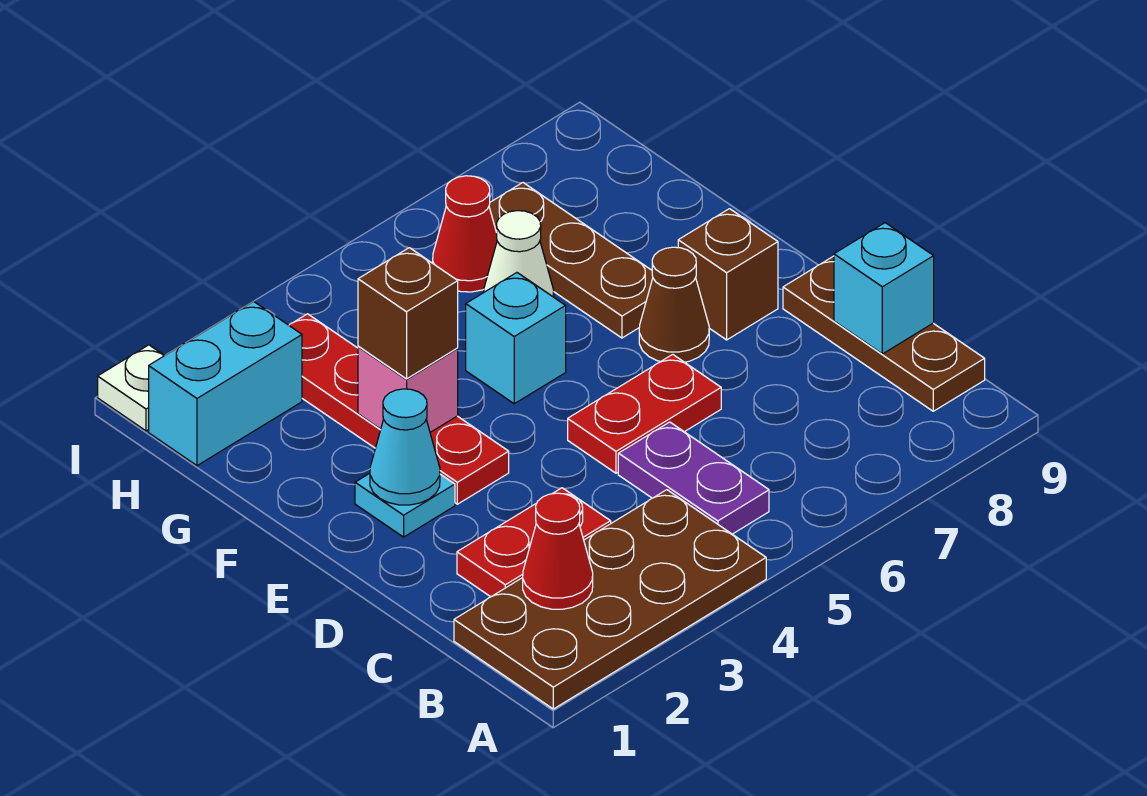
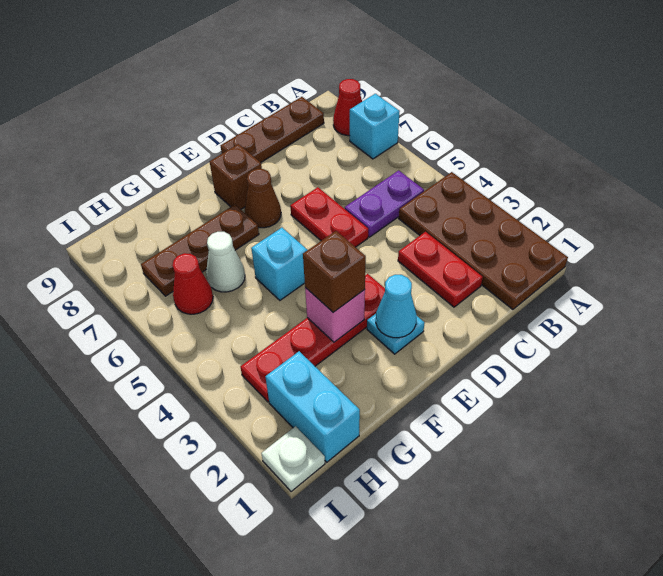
red cone B2 level 2 -> red cone A8 level 1
cyan brick C9 level 2 -> cyan brick A7 level 1

